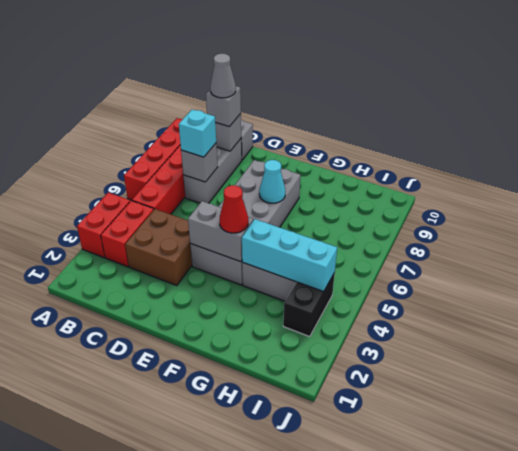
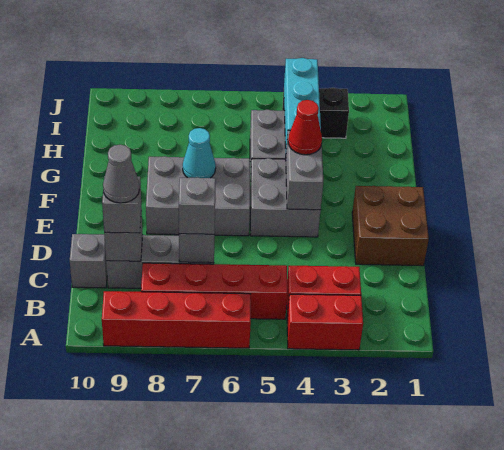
brown brick C3:D4 level 1 -> brown brick D1:E2 level 1
cyan brick C7 level 3 -> grey brick C7 level 3

